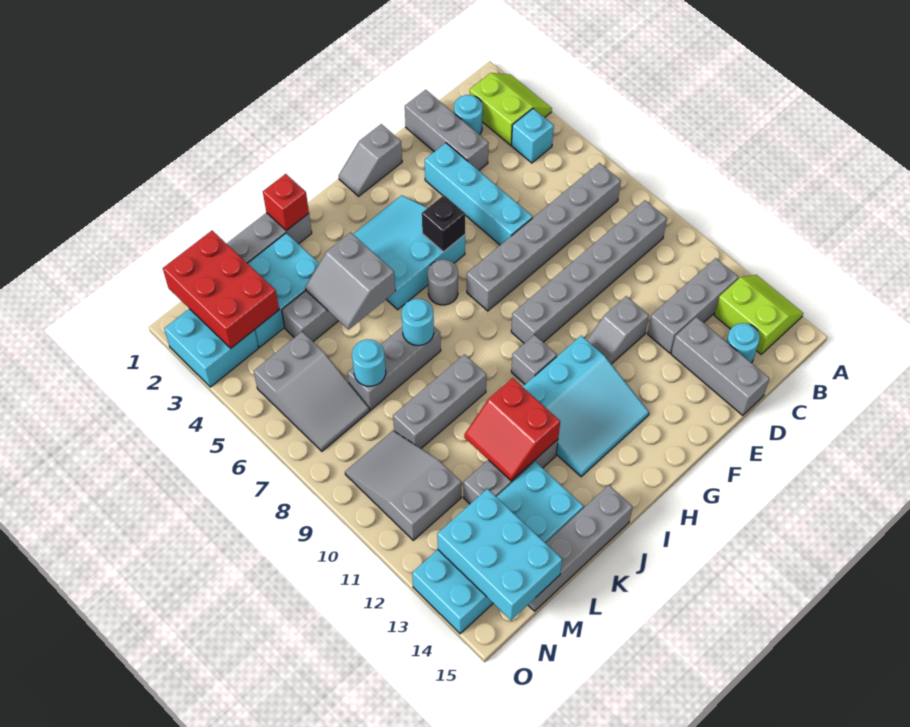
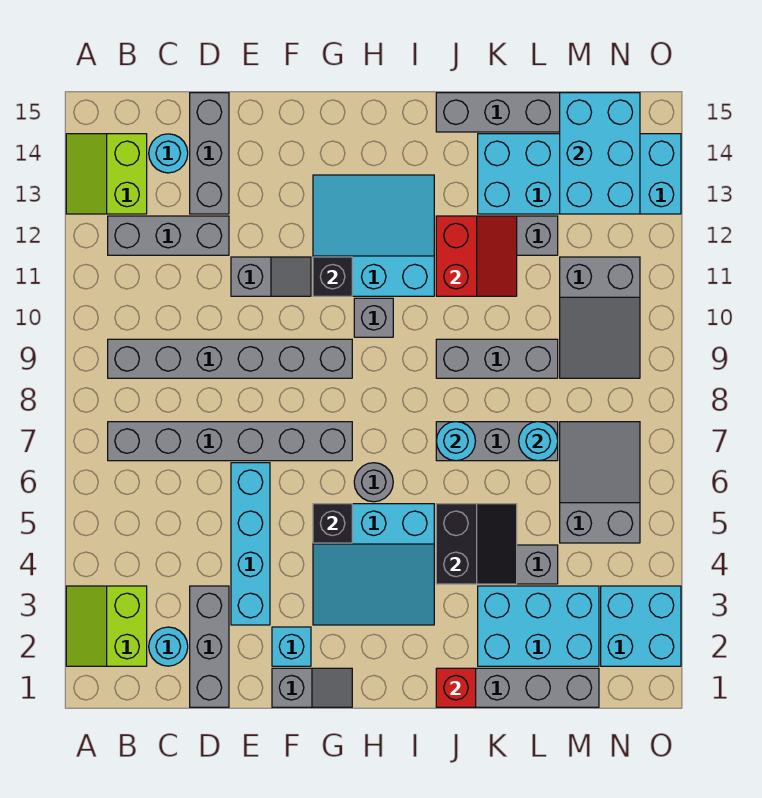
cyan brick B4 level 1 -> cyan brick F2 level 1
none -> black brick G11 level 2
grey slope J4:K5 level 2 top J -> black slope J4:K5 level 2 top J
red brick M1:N3 level 2 -> none

